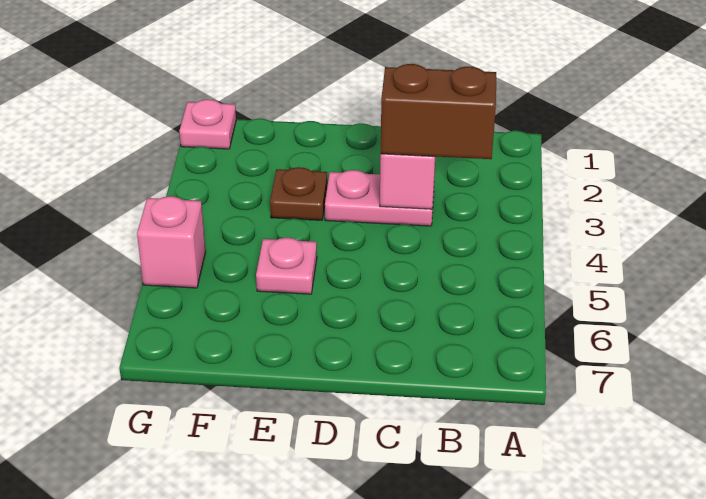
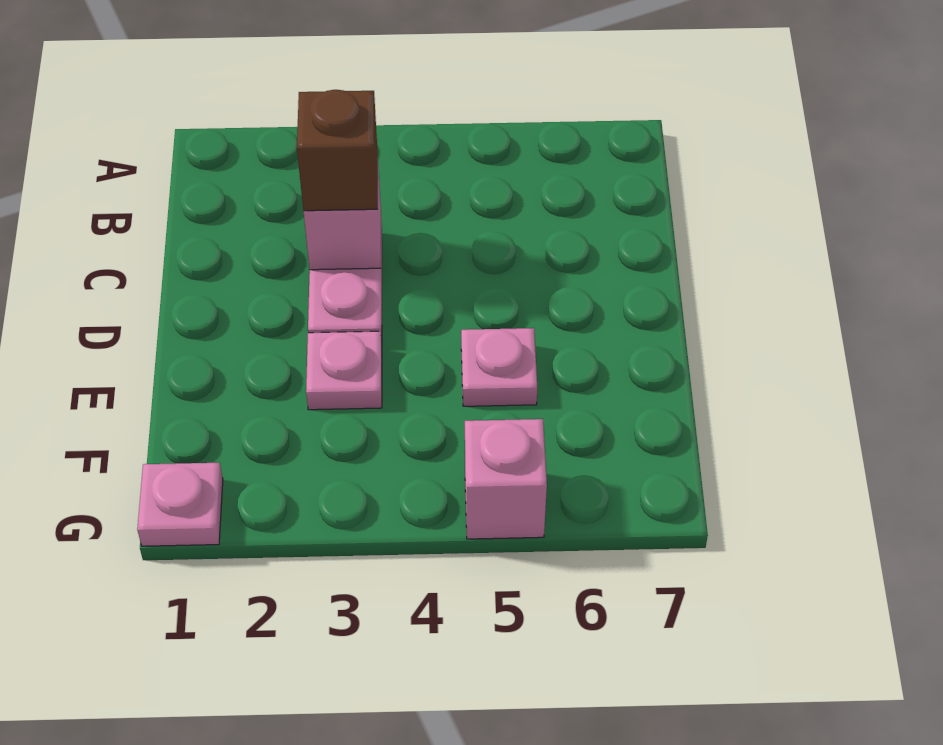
brown brick B3:C3 level 3 -> brown brick C3 level 3
brown plate E3 level 1 -> pink plate E3 level 1

